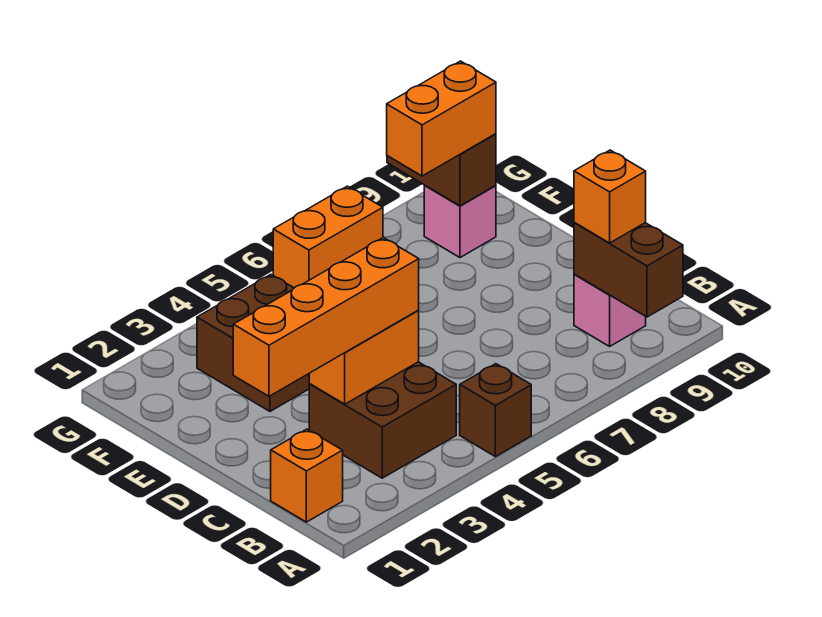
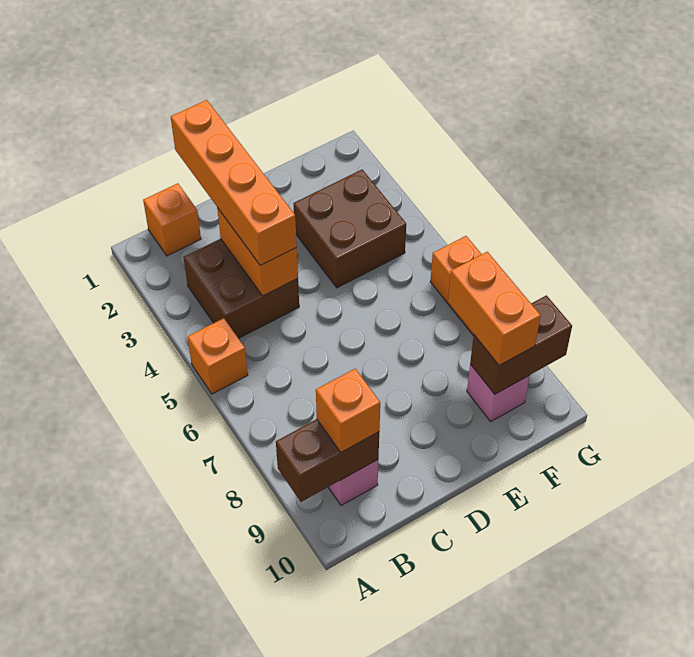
brown brick A5 level 1 -> orange brick A5 level 1

